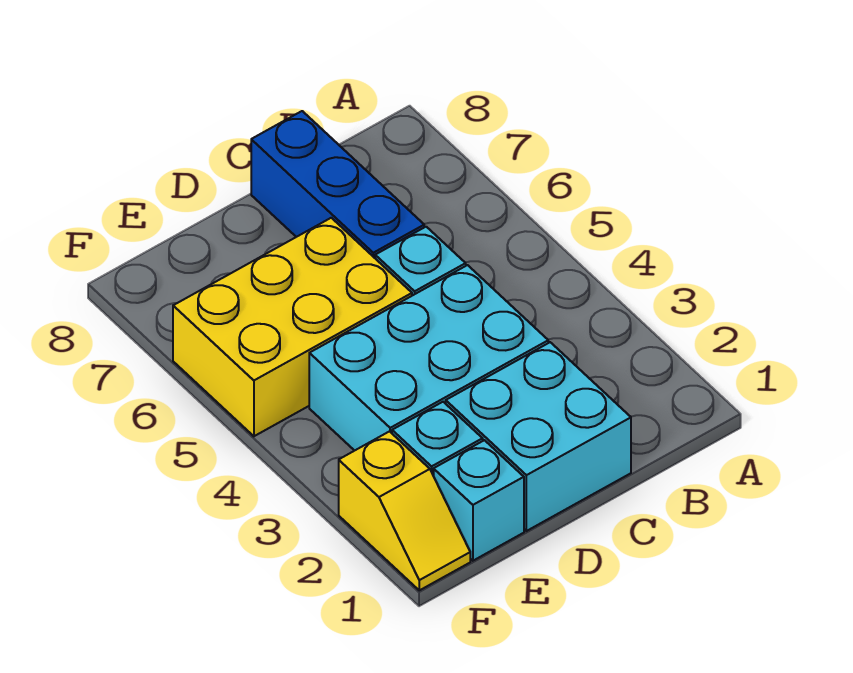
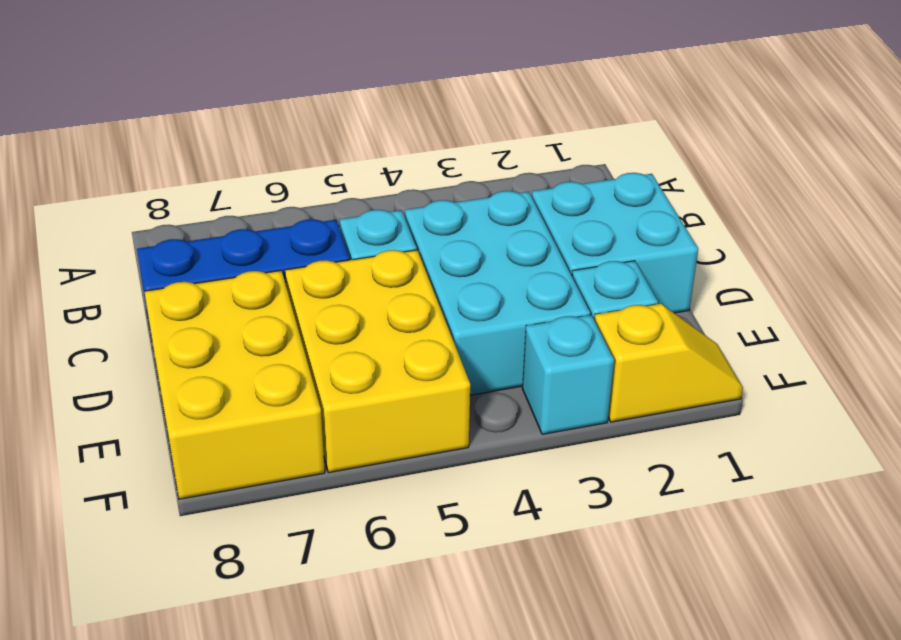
none -> yellow brick D7:F8 level 1
cyan brick E1 level 1 -> cyan brick F3 level 1

